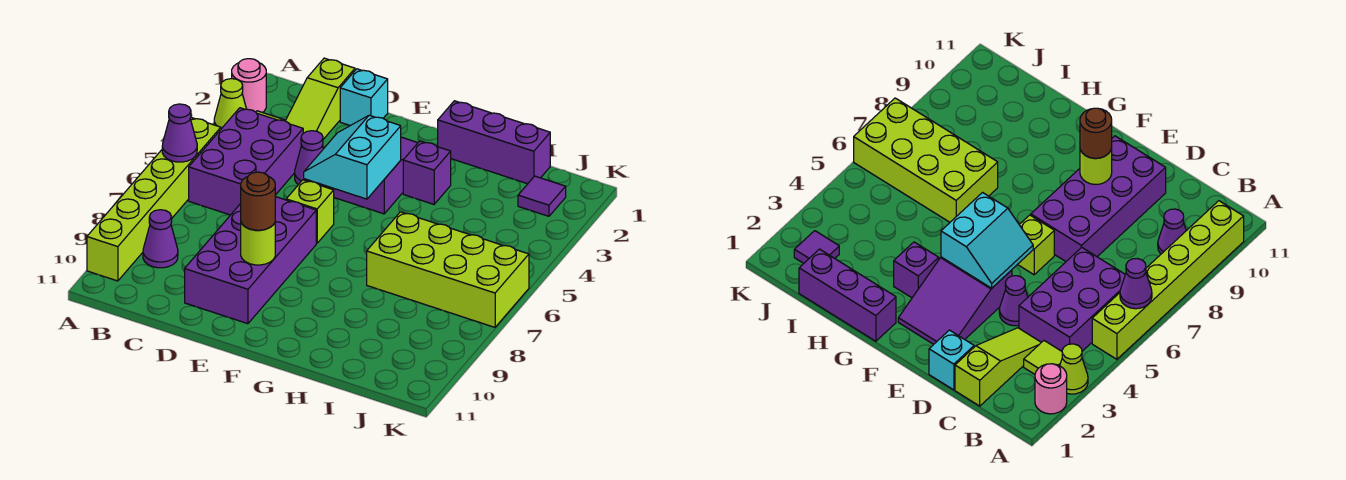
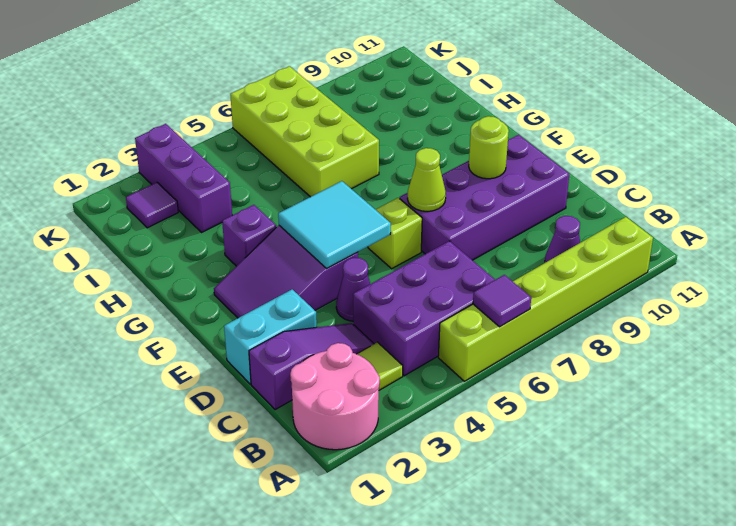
pink round brick A2 level 1 -> pink round brick A1:B2 level 1
lime cone A3 level 1 -> lime cone E7 level 2
purple cone A6 level 2 -> purple tile A6 level 2
lime slope C1:C3 level 1 top 1 -> purple slope C1:C3 level 1 top 1
cyan brick D1 level 1 -> cyan brick D1:D2 level 1
cyan slope E4:F5 level 2 top F -> cyan tile E4:F5 level 2
brown round brick E9 level 3 -> none
purple brick G1:I1 level 1 -> purple brick I3:K3 level 1

